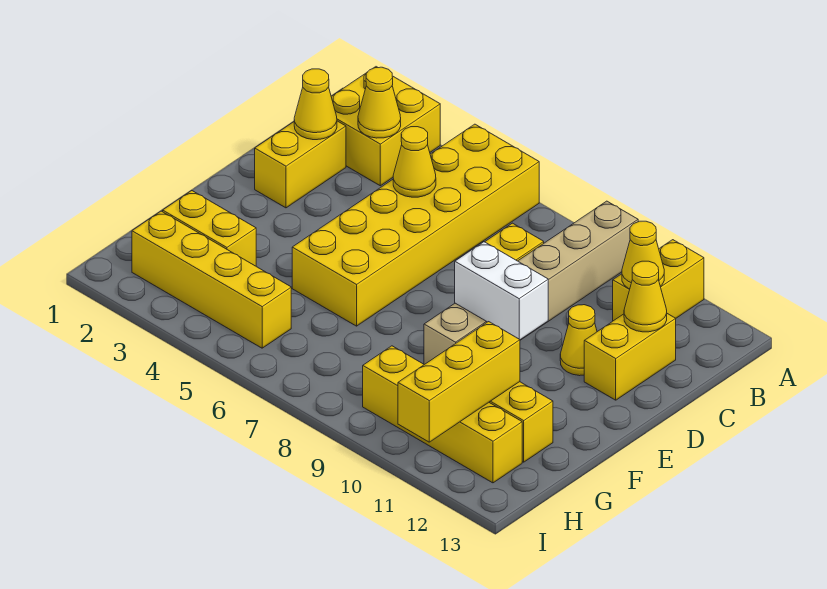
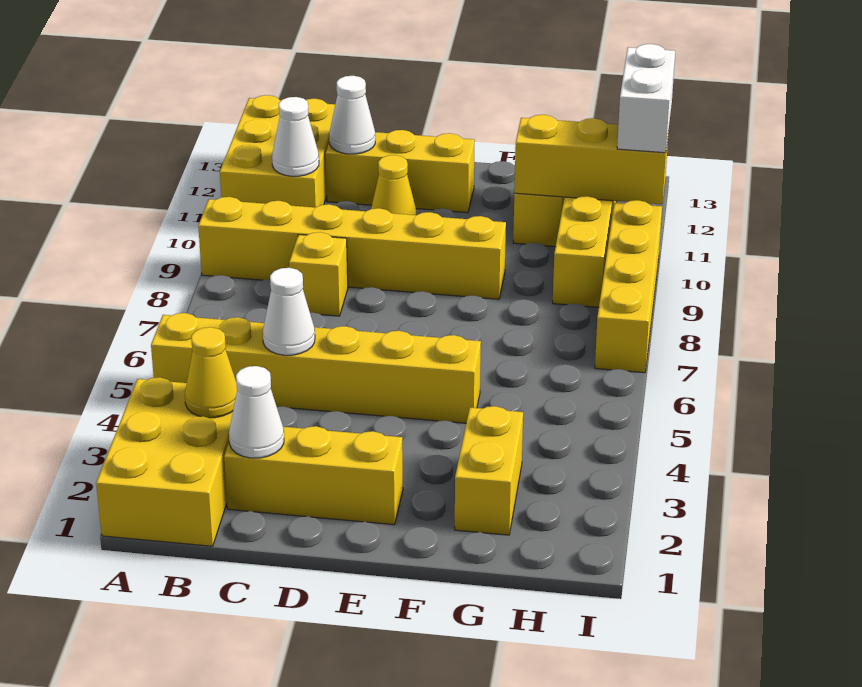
yellow brick A2:B3 level 1 -> yellow brick A1:B3 level 1
yellow brick A5:F6 level 1 -> yellow brick A5:F5 level 1
tan brick A9:F9 level 1 -> yellow brick A9:F9 level 1
yellow brick A11:B11 level 1 -> yellow brick A11:B13 level 1
yellow cone B11 level 2 -> white cone B11 level 2
yellow brick C2:D2 level 1 -> yellow brick C2:E2 level 1
yellow cone C2 level 2 -> white cone C2 level 2
yellow cone C5 level 2 -> white cone C5 level 2
yellow brick C12:D12 level 1 -> yellow brick C12:E12 level 1
yellow cone C12 level 2 -> white cone C12 level 2
white brick E9:E10 level 2 -> white brick I11:I12 level 3
yellow brick H2:H5 level 1 -> yellow brick I7:I10 level 1

